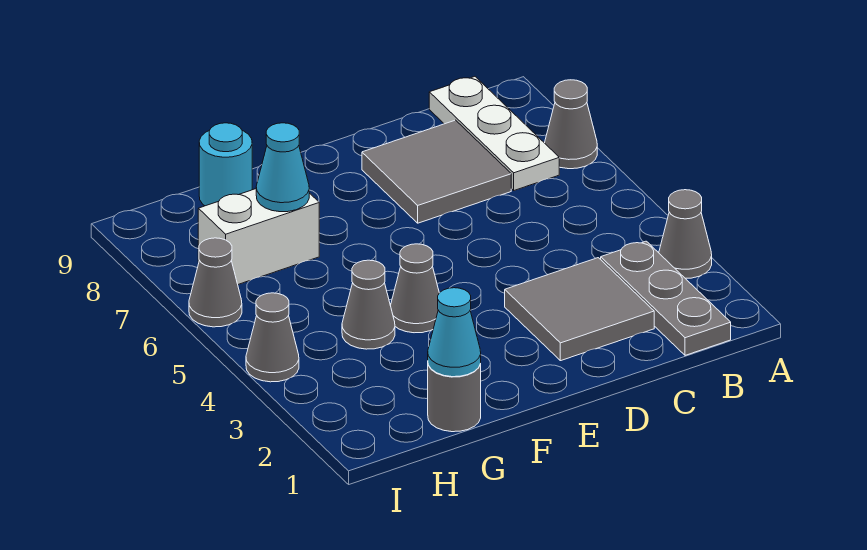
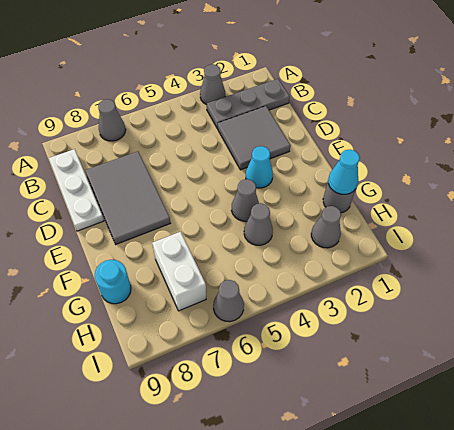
white plate B7:B9 level 1 -> white plate B9:D9 level 1
grey tile C7:D8 level 1 -> grey tile C7:E8 level 1
cyan cone G7 level 2 -> cyan cone E3 level 1
grey cone I4 level 1 -> grey cone H2 level 1

